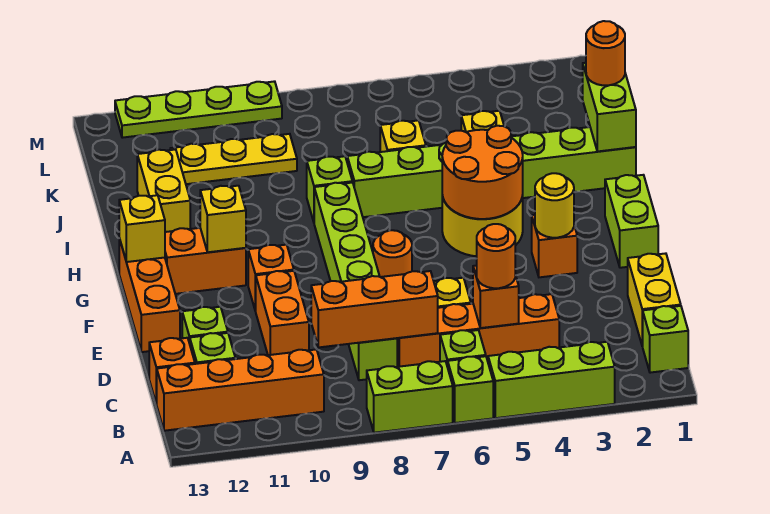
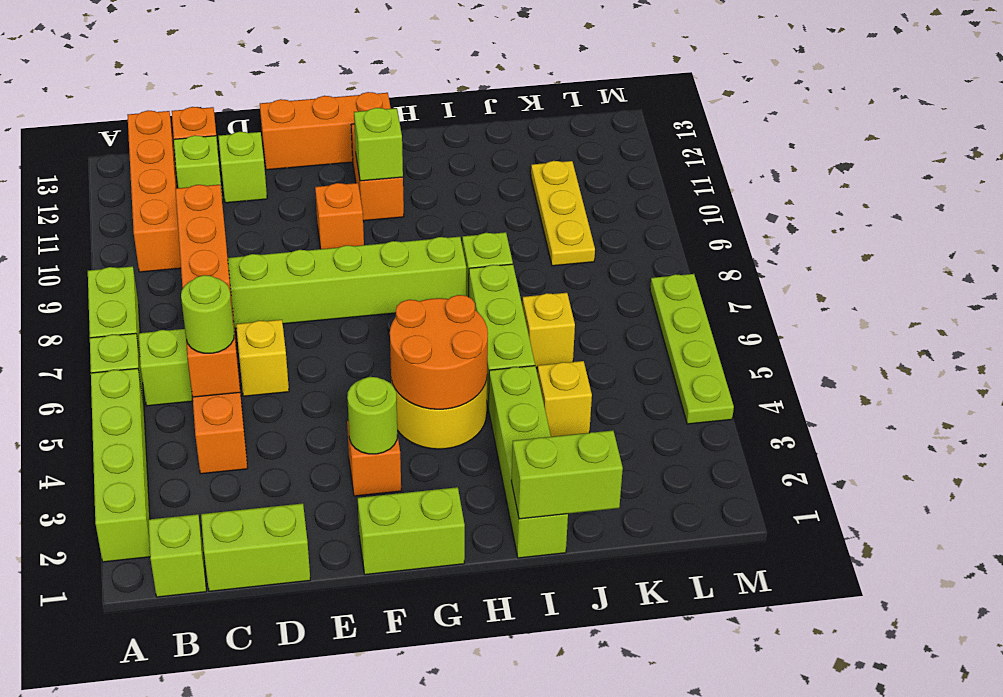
lime brick A3:A5 level 1 -> lime brick A2:A5 level 1
yellow brick C1:D1 level 1 -> lime brick C1:D1 level 1
orange round brick C5 level 3 -> lime round brick C5 level 3
orange brick D10:E10 level 1 -> none
yellow round brick F3 level 2 -> lime round brick F3 level 2
orange round brick F7 level 1 -> none
yellow brick G11 level 2 -> lime brick G11 level 2
yellow brick G13 level 2 -> none
yellow brick I12:J12 level 1 -> none
orange round brick J1 level 3 -> none
lime plate M9:M12 level 1 -> lime plate M4:M7 level 1

